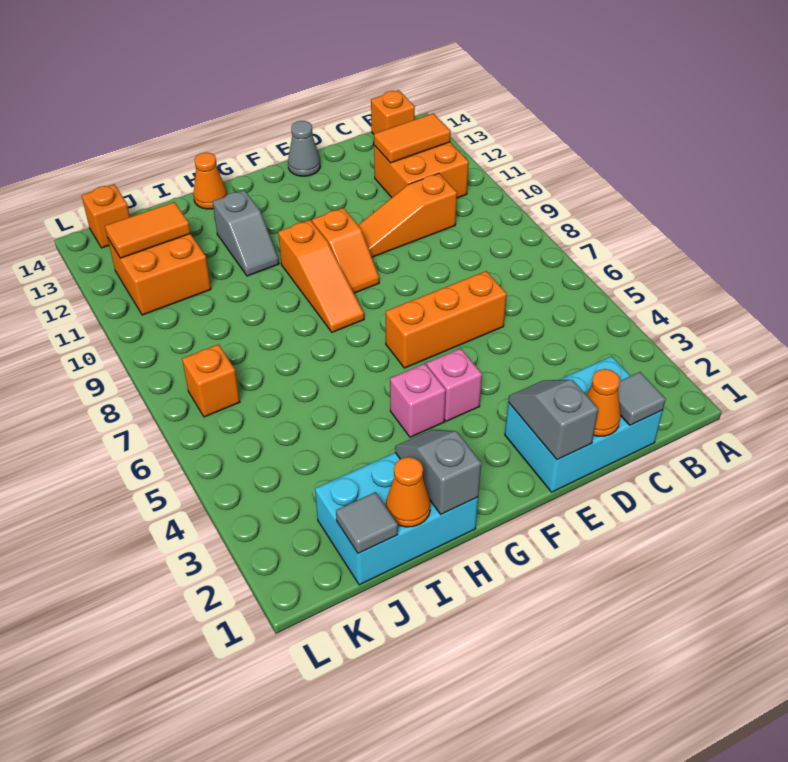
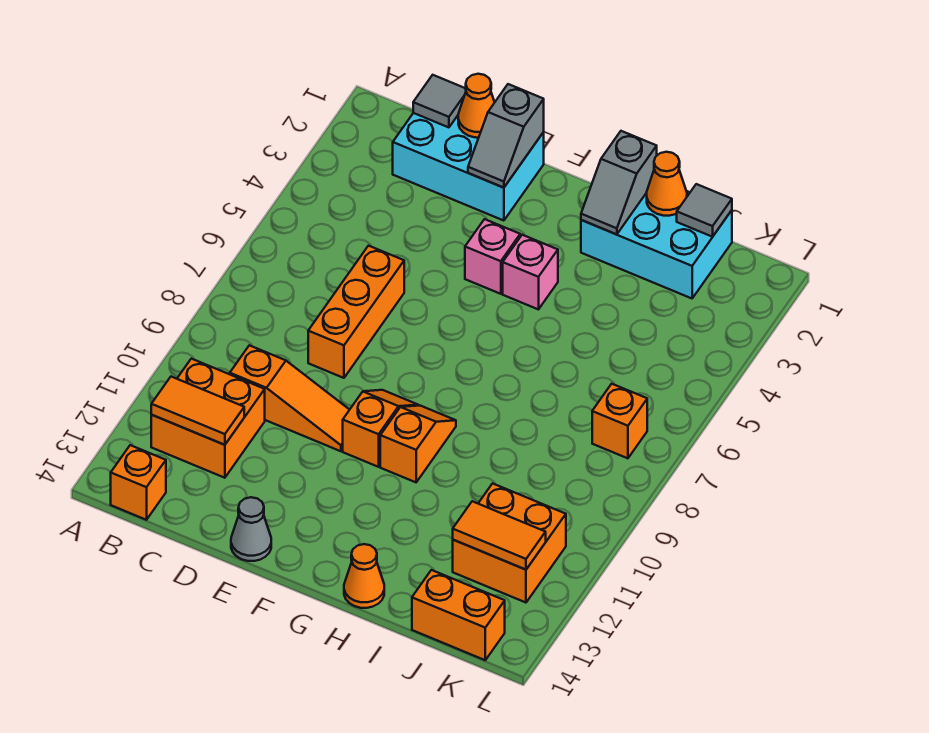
orange brick D6:F6 level 1 -> orange brick D6:D8 level 1
orange slope G8:G10 level 1 top 10 -> orange slope G9:G10 level 1 top 10
grey slope H11:H12 level 1 top 12 -> none
orange brick K14 level 1 -> orange brick J14:K14 level 1

